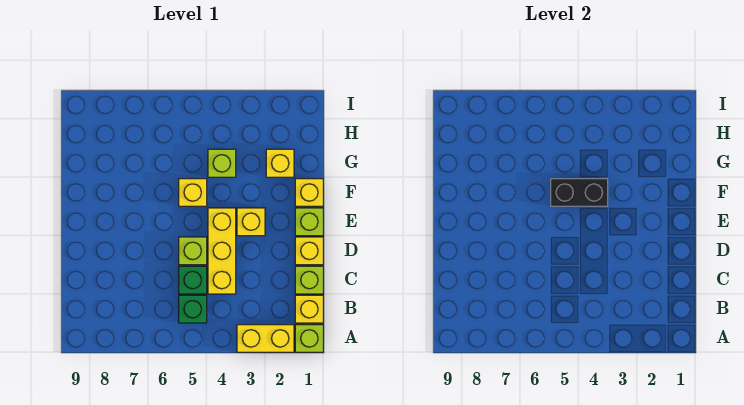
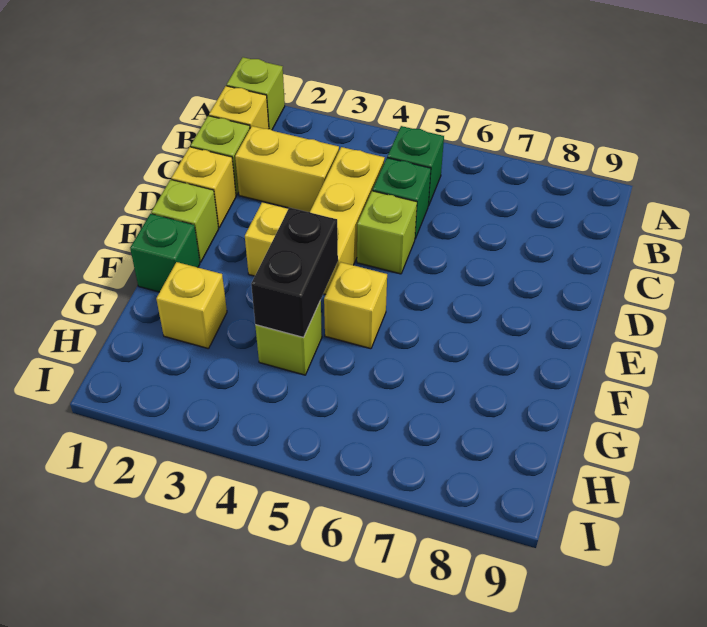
yellow brick A2:A3 level 1 -> yellow brick C2:C3 level 1
yellow brick F1 level 1 -> green brick F1 level 1
black brick F4:F5 level 2 -> black brick F4:G4 level 2

